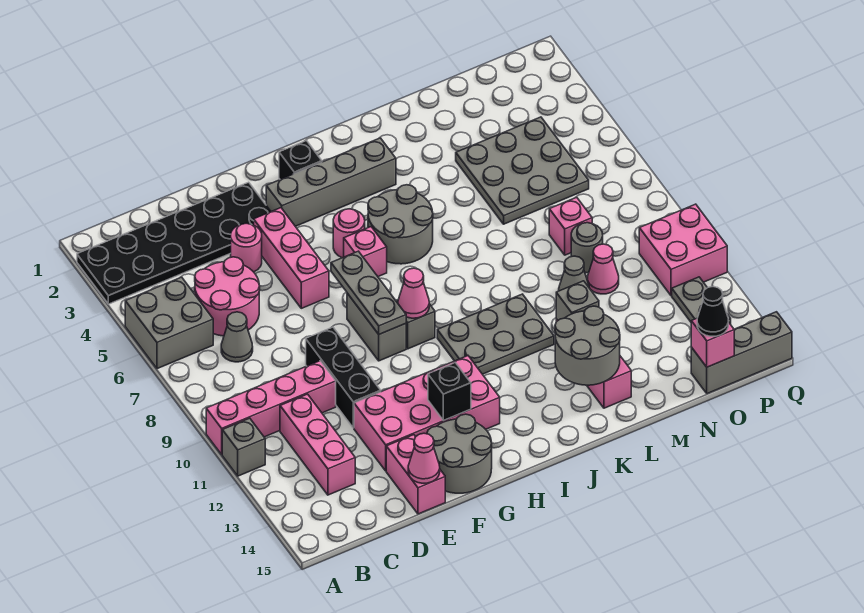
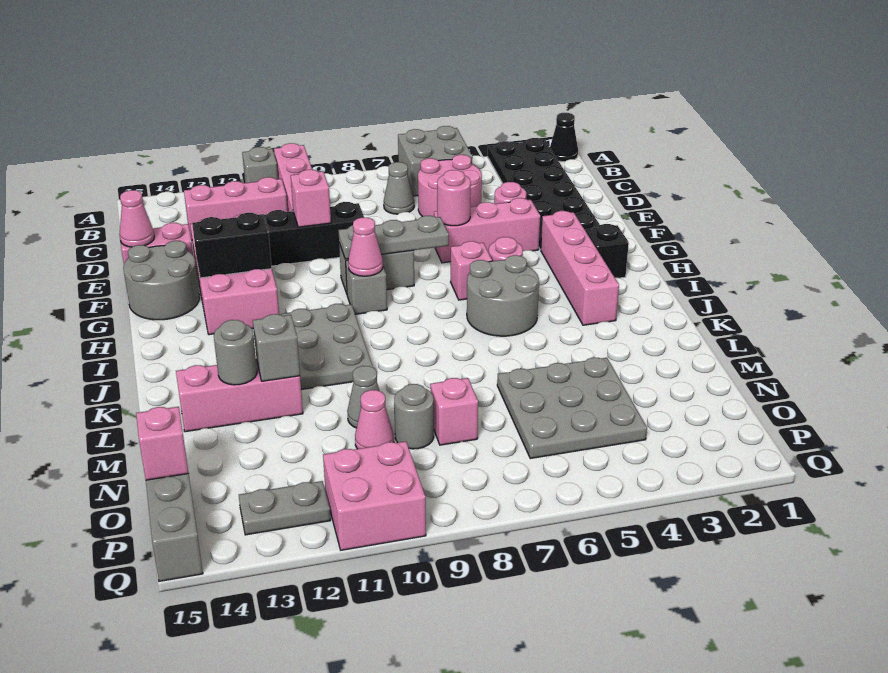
none -> pink brick E10 level 2
none -> pink round brick F6 level 2
grey brick G3:J3 level 1 -> pink brick G3:J3 level 1
black brick G13 level 2 -> black brick G12:G13 level 2
grey round brick K13:L14 level 2 -> grey round brick L13 level 2
black cone O15 level 3 -> black cone A1 level 1

